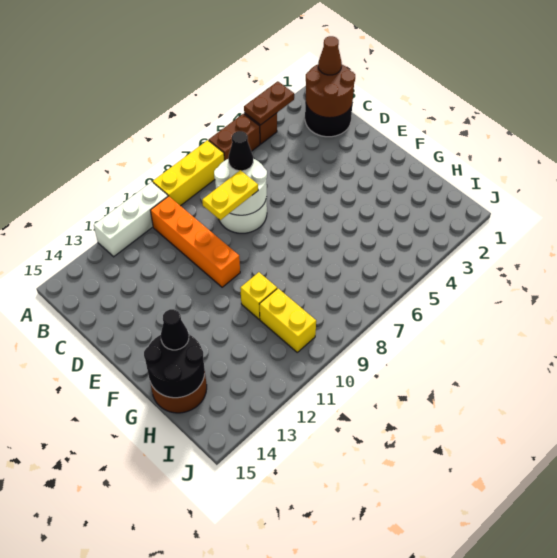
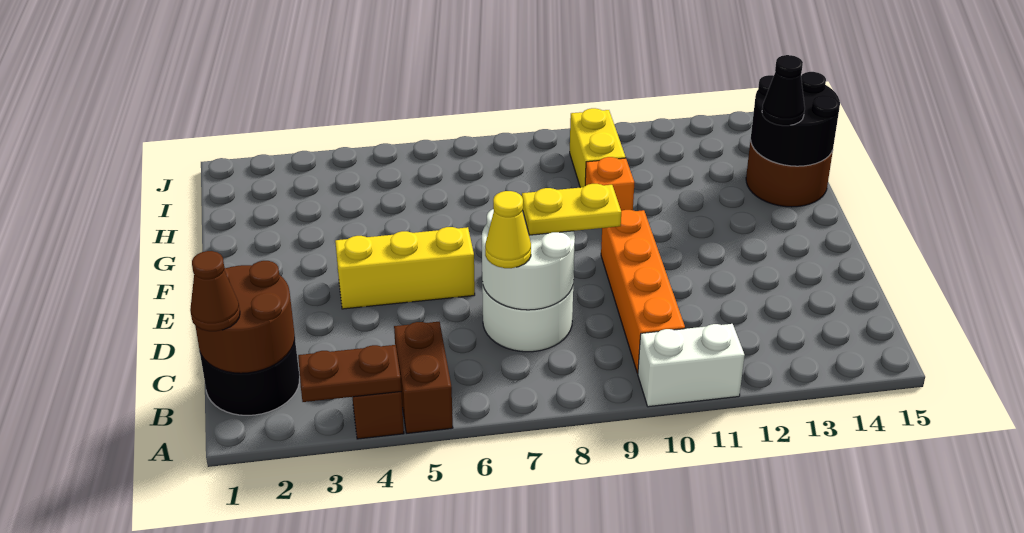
brown brick A5:A6 level 1 -> brown brick A5:B5 level 1
yellow brick A7:A9 level 1 -> yellow brick E4:E6 level 1
white brick A10:A12 level 1 -> white brick A10:A11 level 1
black cone C7 level 3 -> yellow cone C7 level 3
yellow brick G10 level 1 -> orange brick G10 level 1

